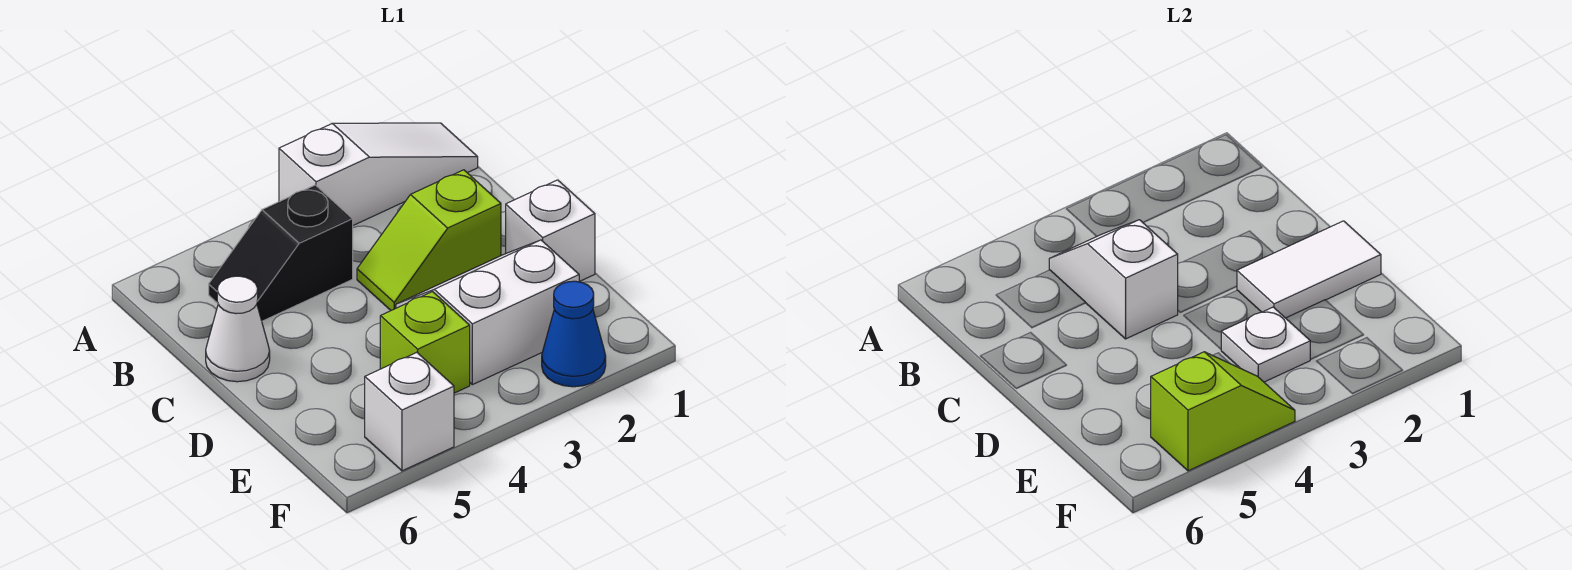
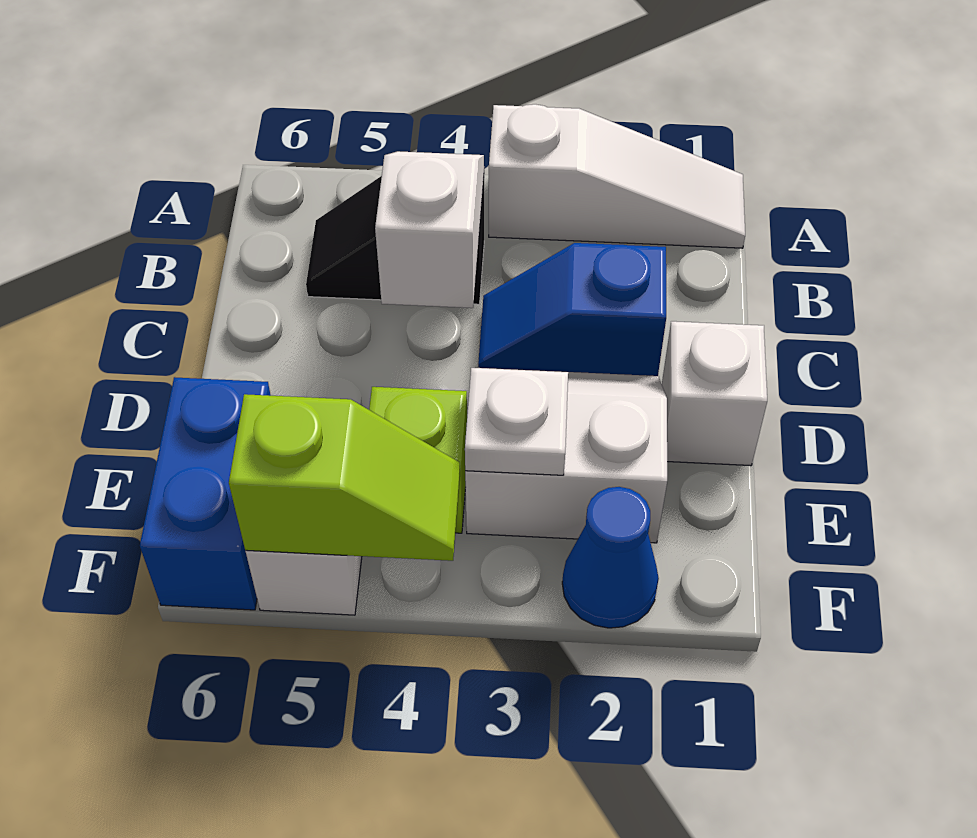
lime slope C2:C3 level 1 top 2 -> blue slope C2:C3 level 1 top 2
white cone C6 level 1 -> none
white tile D1:D2 level 2 -> none
none -> blue brick E6:F6 level 1

